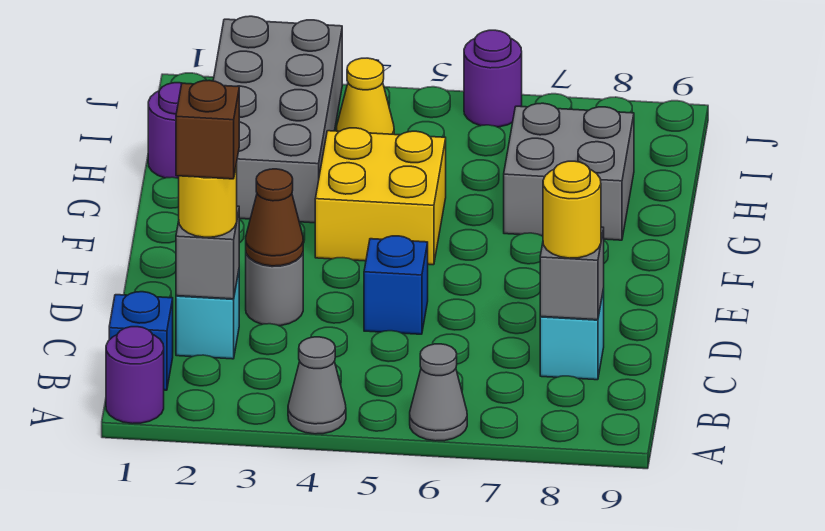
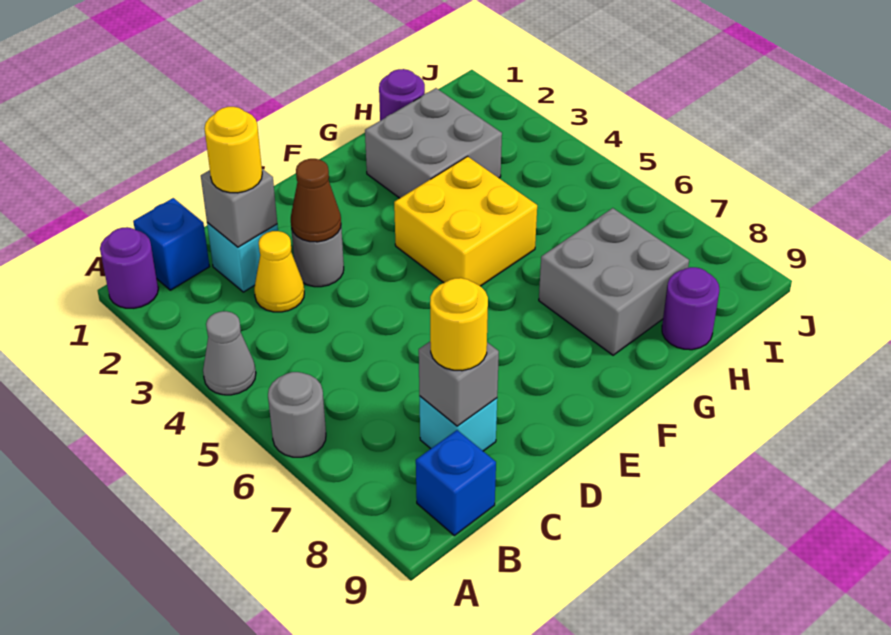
grey cone A6 level 1 -> grey round brick A6 level 1
brown brick C2 level 4 -> none
blue brick D5 level 1 -> blue brick B9 level 1
grey brick G2:J3 level 1 -> grey brick G2:H3 level 1
yellow cone I4 level 1 -> yellow cone C3 level 1
purple round brick J6 level 1 -> purple round brick H9 level 1

